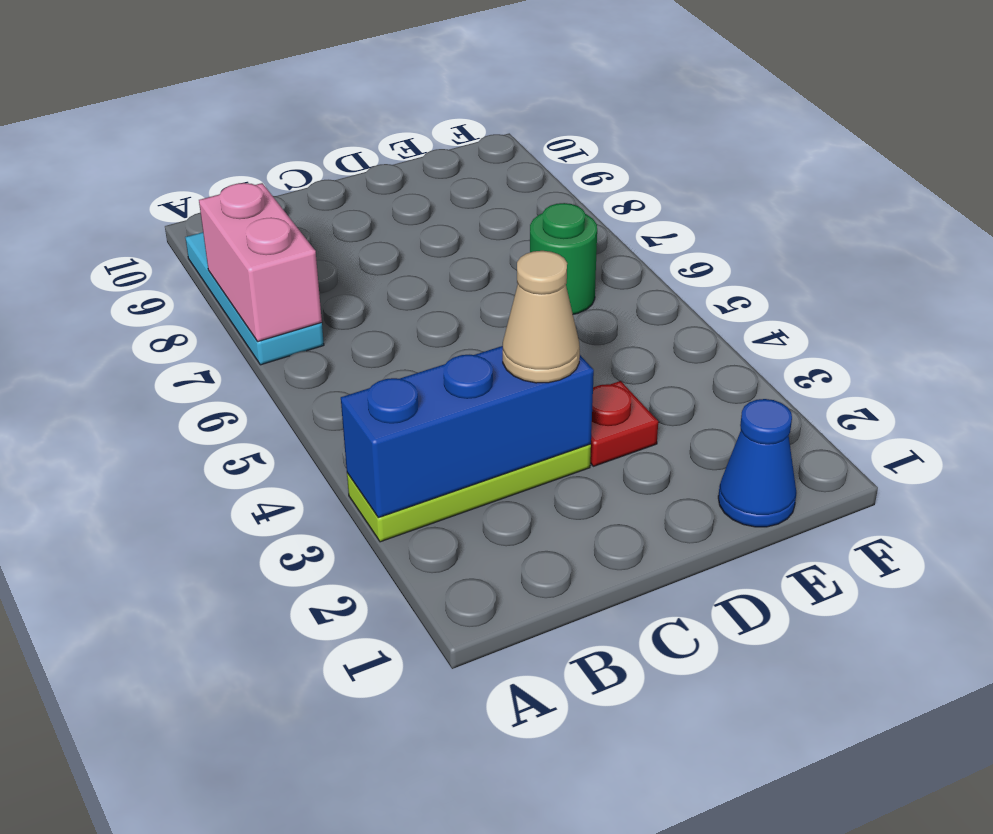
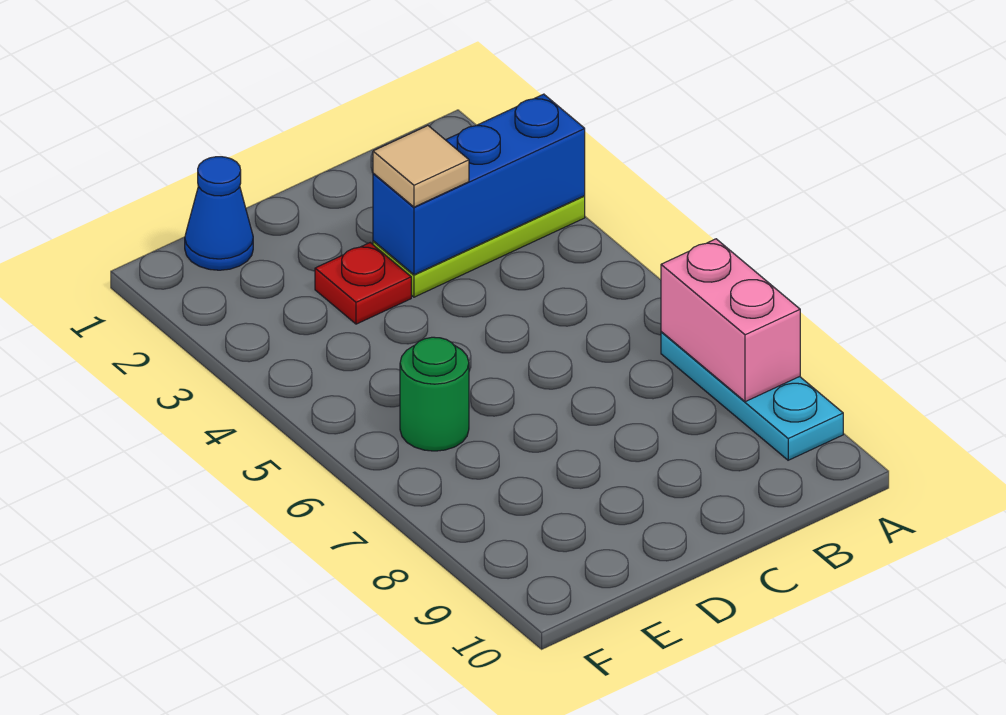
tan cone C3 level 3 -> tan tile C3 level 3

